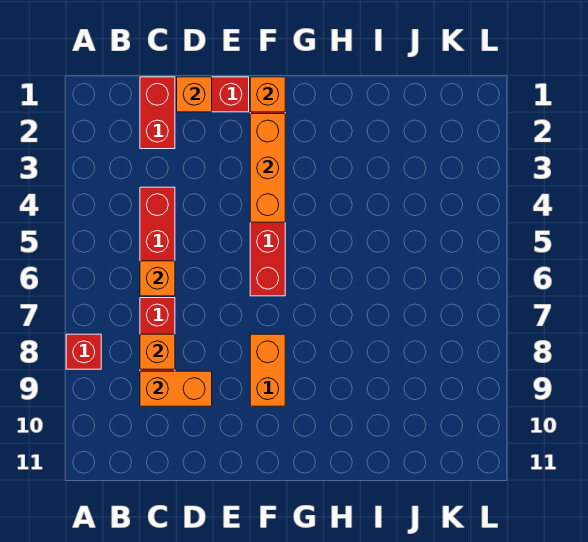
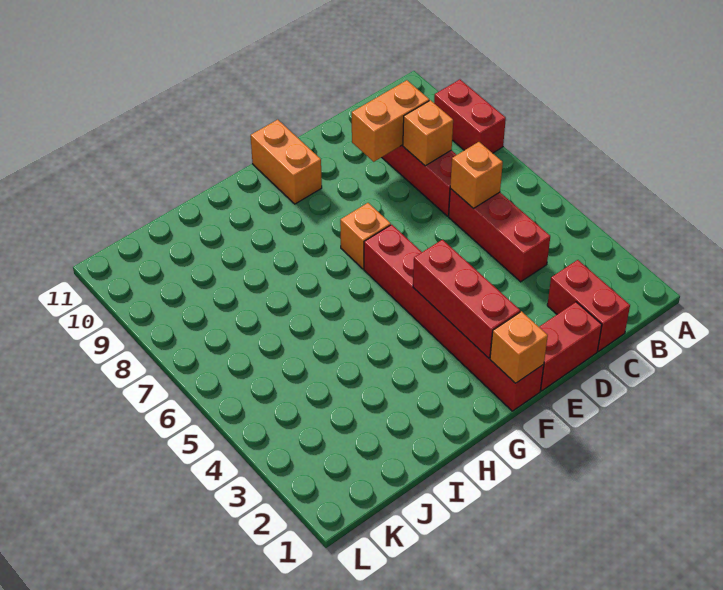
red brick A8 level 1 -> red brick A8:A9 level 1
orange brick D1 level 2 -> orange brick F7 level 1
orange brick F2:F4 level 2 -> red brick F2:F4 level 2
orange brick F8:F9 level 1 -> orange brick F10:F11 level 1

